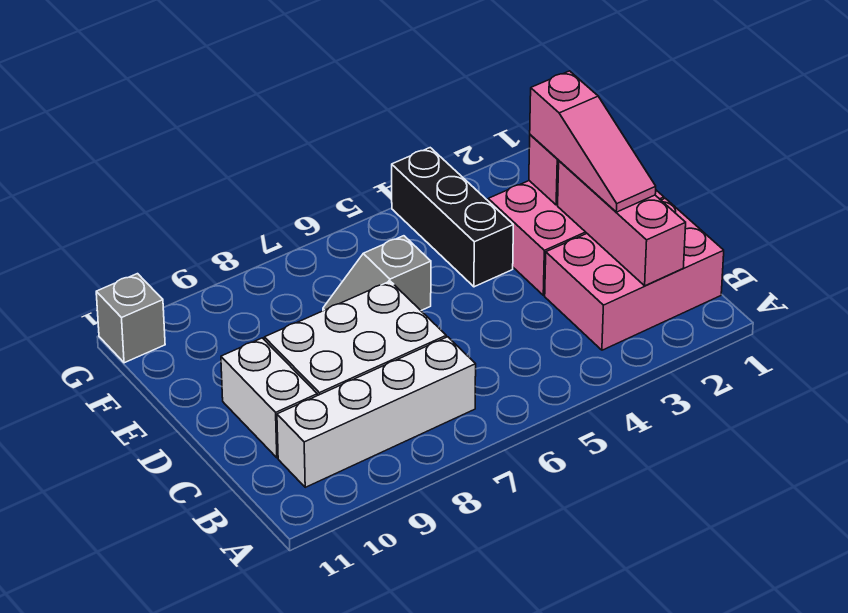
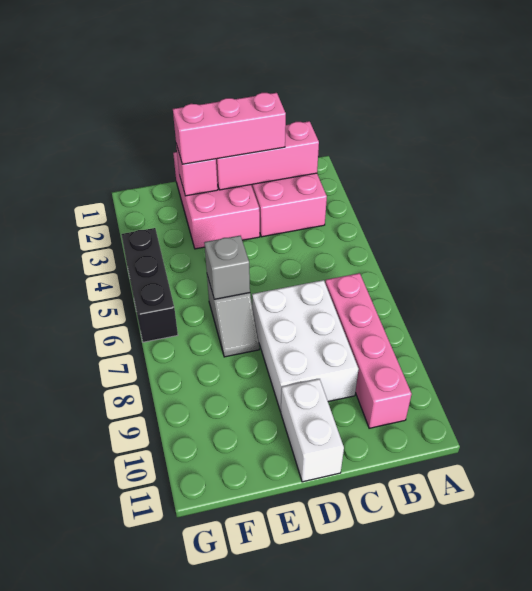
white brick B7:B10 level 1 -> pink brick B7:B10 level 1
pink slope C2:E2 level 3 top E -> pink brick C2:E2 level 3
white brick C10:D10 level 1 -> white brick D10:D11 level 1
black brick E4:G4 level 1 -> black brick G4:G6 level 1
grey brick G11 level 1 -> grey brick E6 level 2

